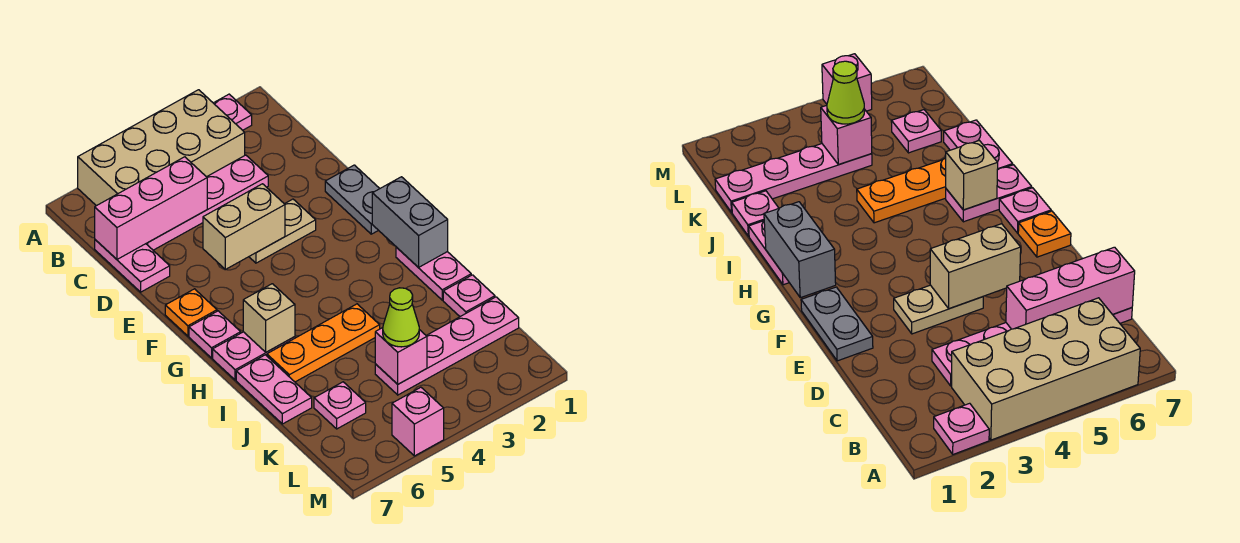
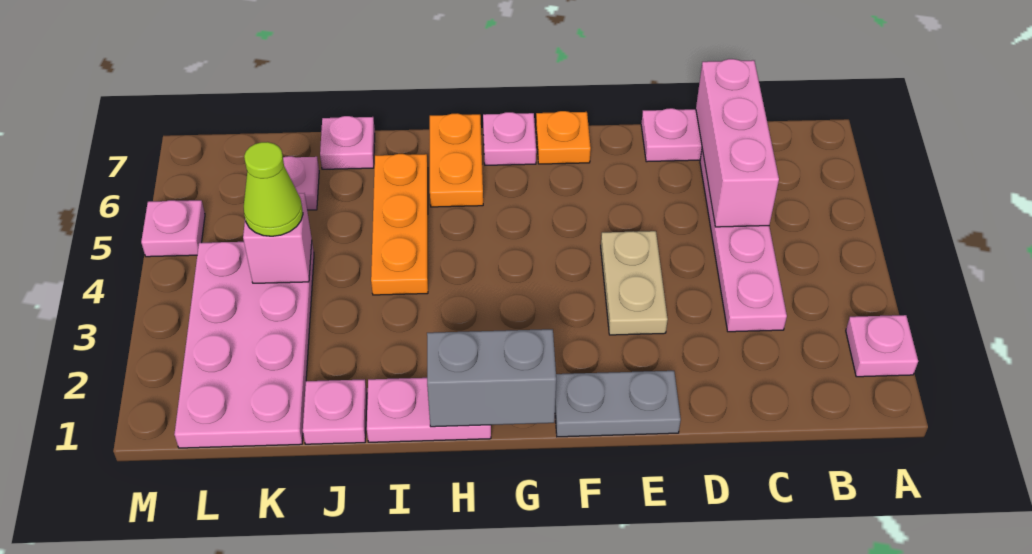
tan brick A3:B6 level 1 -> none
tan brick E4:E5 level 2 -> none
pink plate H6:H7 level 1 -> orange plate H6:H7 level 1
tan brick H6 level 2 -> none
pink plate I7:J7 level 1 -> pink plate J7 level 1
pink plate K1:K4 level 1 -> pink plate K1:L4 level 1
pink brick M5 level 1 -> pink plate M5 level 1

